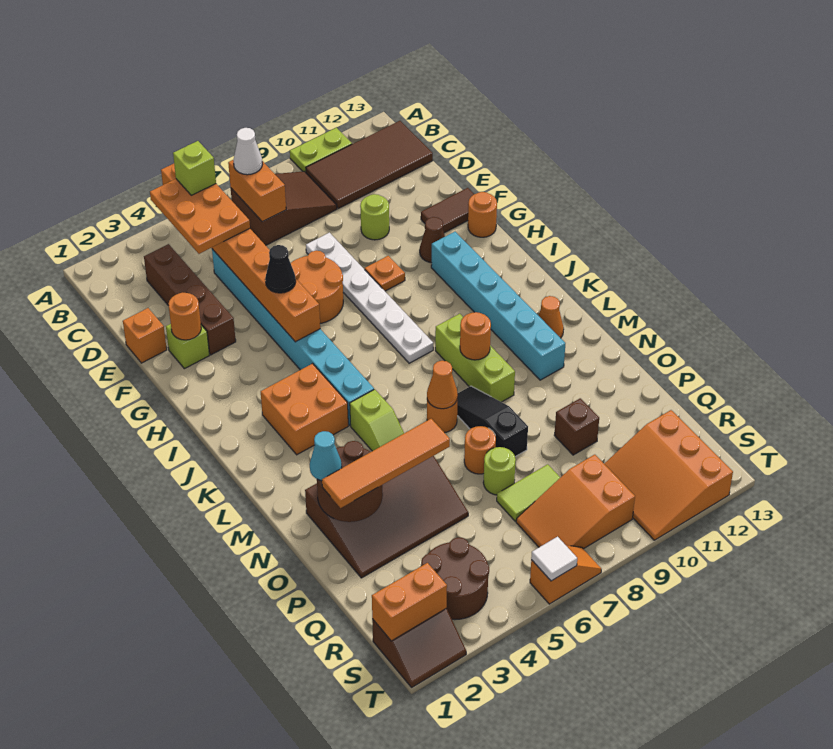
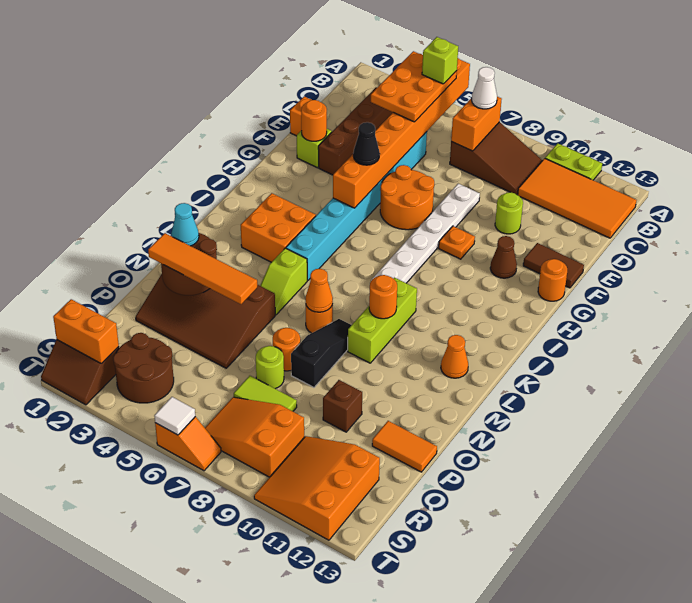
brown tile B10:C13 level 1 -> orange tile B10:C13 level 1
cyan brick H11:M11 level 1 -> none
none -> orange tile P12:P13 level 1

